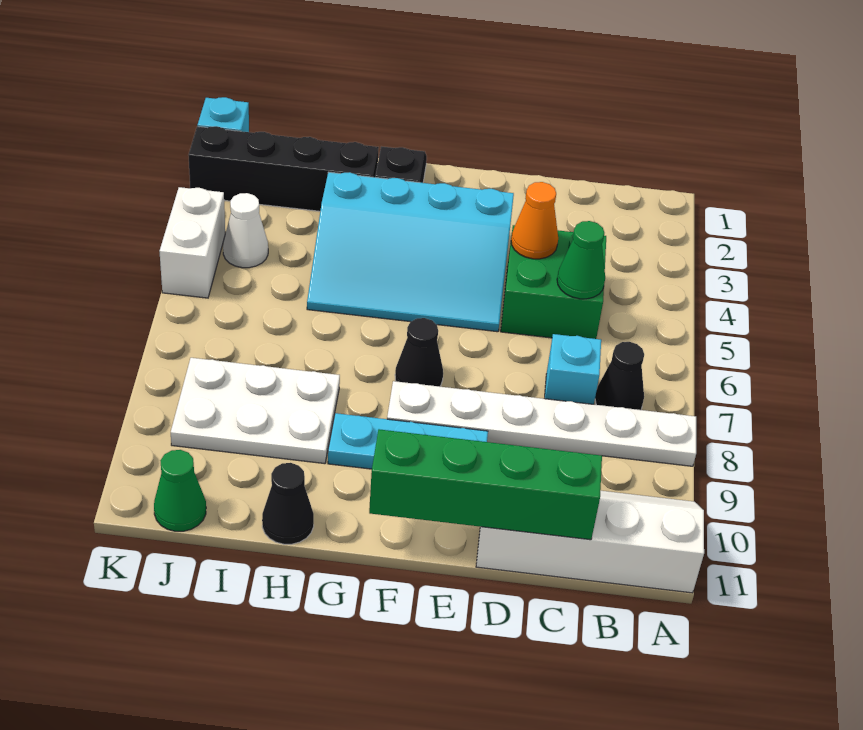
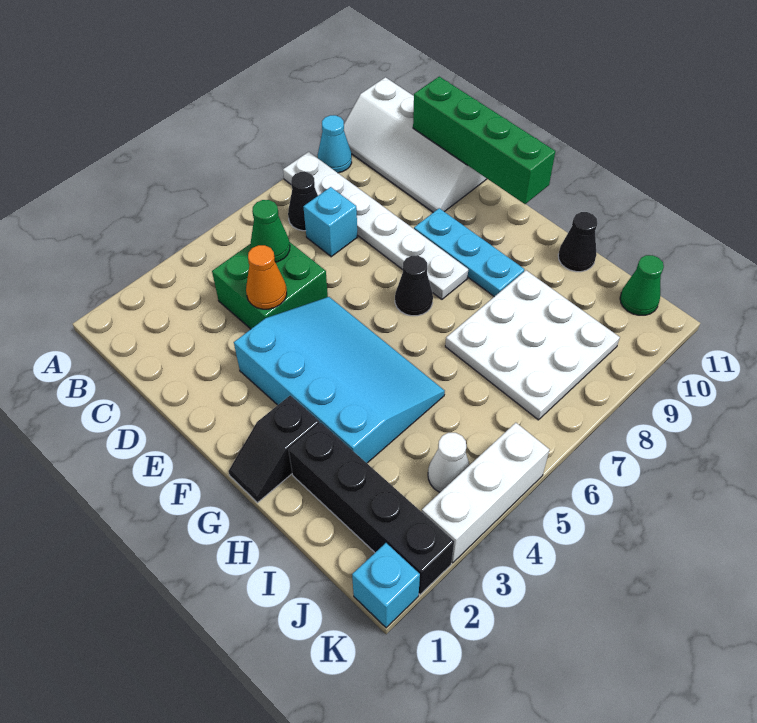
none -> cyan cone A9 level 1
white plate H8:J9 level 1 -> white plate H7:J9 level 1
white brick K4:K5 level 1 -> white brick K3:K5 level 1

